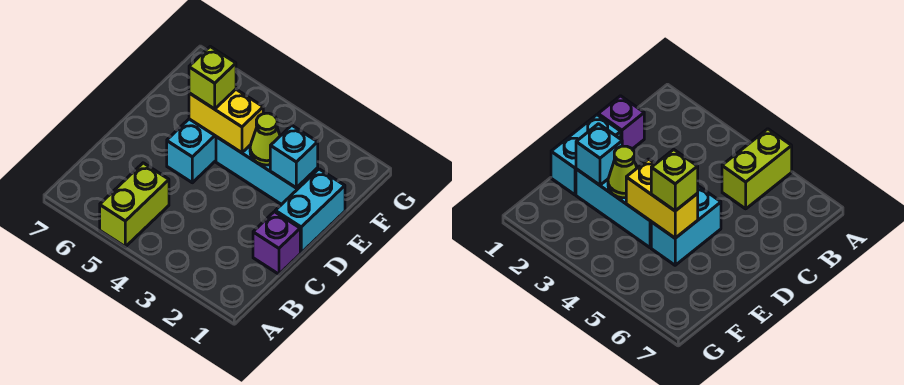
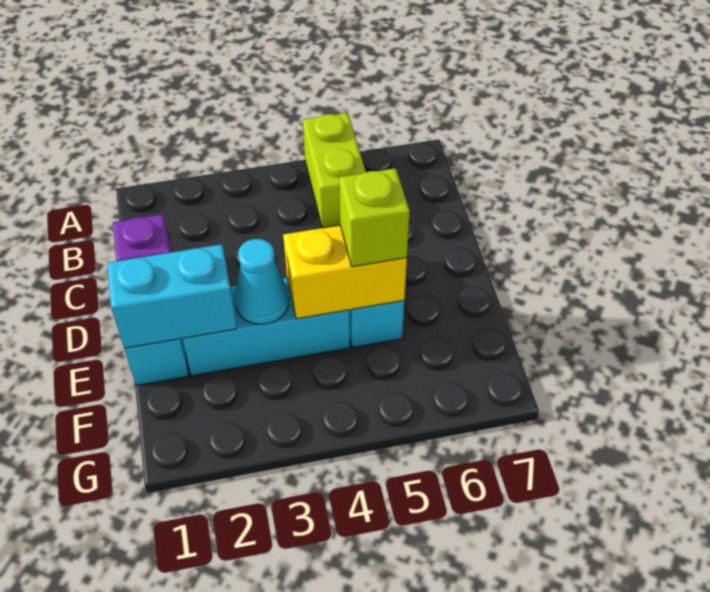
cyan brick E2 level 2 -> cyan brick E1:E2 level 2
lime cone E3 level 2 -> cyan cone E3 level 2

